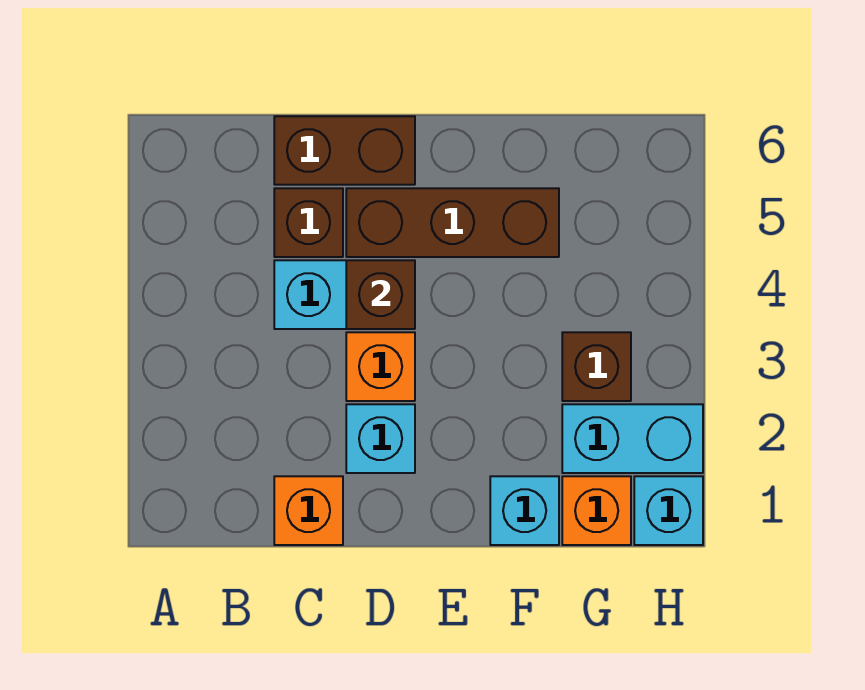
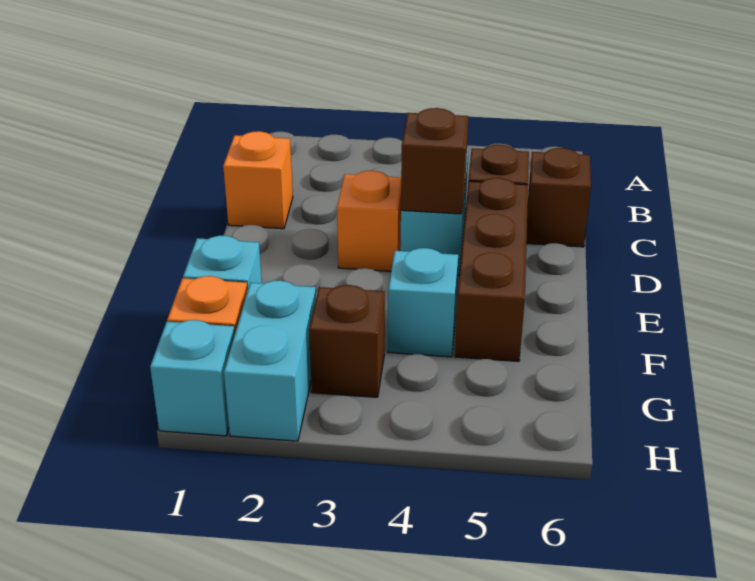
brown brick C6:D6 level 1 -> brown brick C6 level 1
cyan brick D2 level 1 -> cyan brick F4 level 1

